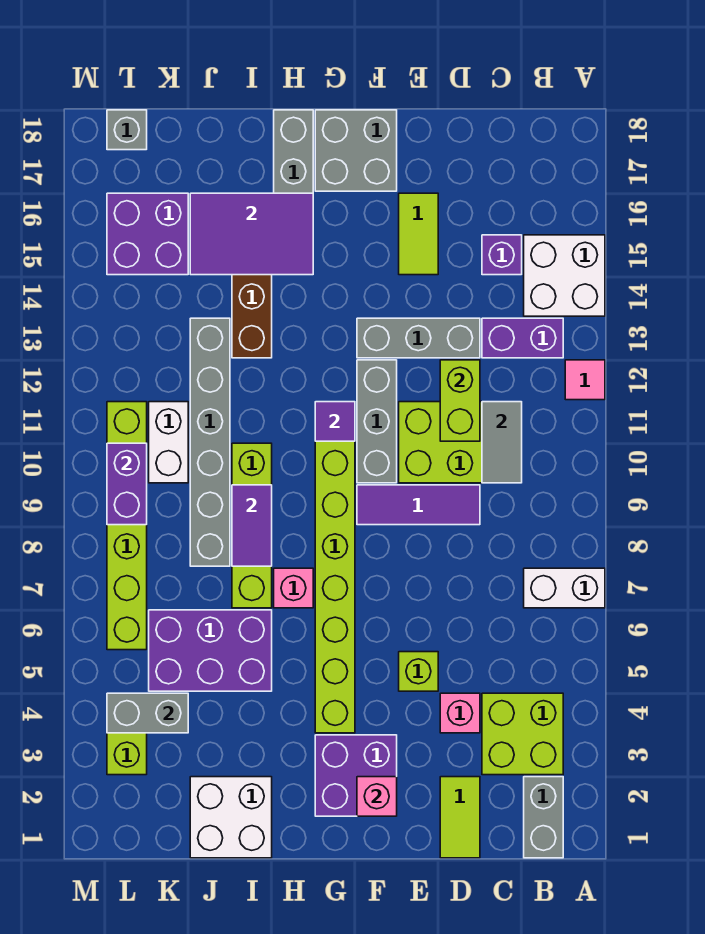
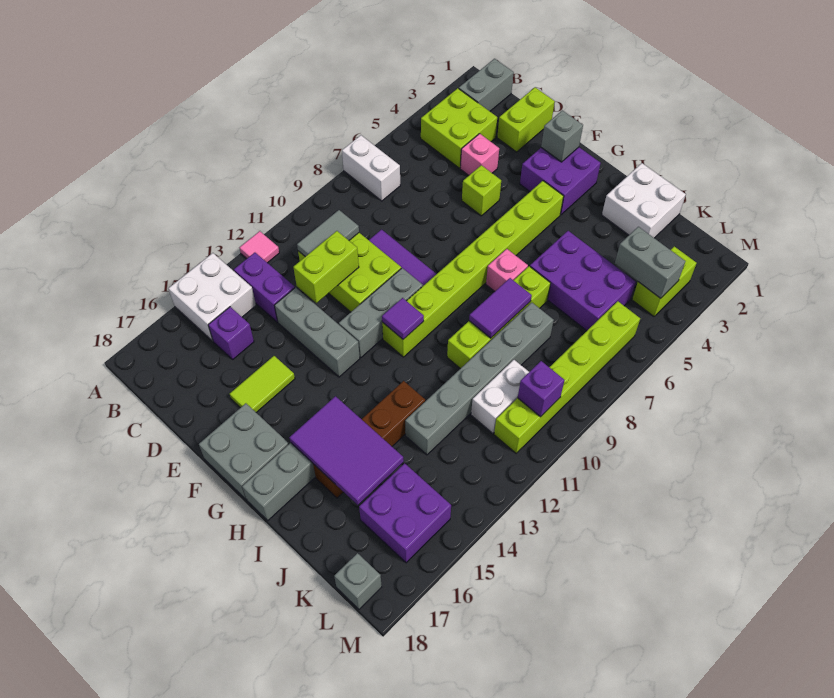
lime tile D1:D2 level 1 -> lime brick D1:D2 level 1
pink brick F2 level 2 -> grey brick F2 level 2
purple brick L9:L10 level 2 -> purple brick L10 level 2

